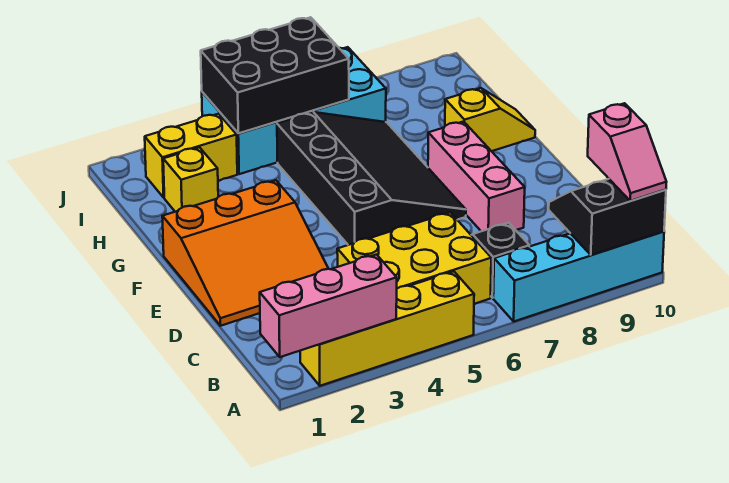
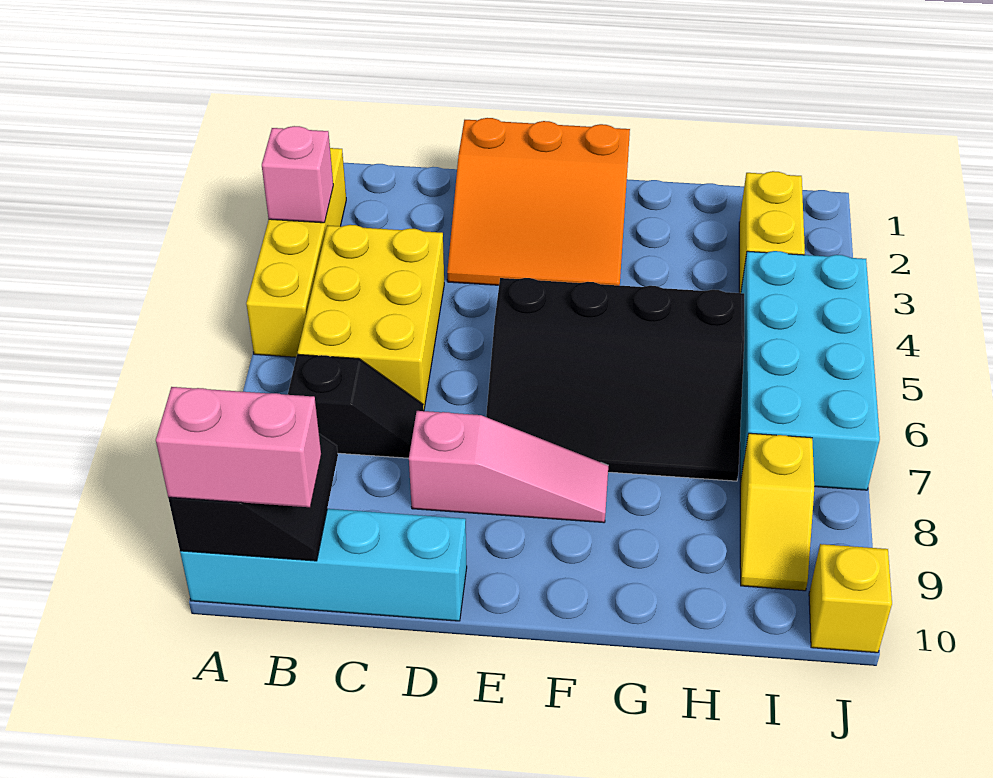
pink brick A1:A3 level 2 -> pink brick A3 level 2
cyan brick A7:A10 level 1 -> cyan brick A10:D10 level 1
pink slope A10:B10 level 3 top B -> pink brick A10:B10 level 3
orange slope D1:F3 level 1 top F -> orange slope D1:F3 level 1 top 1
pink brick D8:F8 level 1 -> pink slope D8:F8 level 1 top D
yellow slope G9:G10 level 1 top 9 -> yellow slope I8:I9 level 1 top 8
yellow brick H2 level 1 -> yellow brick J10 level 1
black brick I4:J6 level 2 -> none

